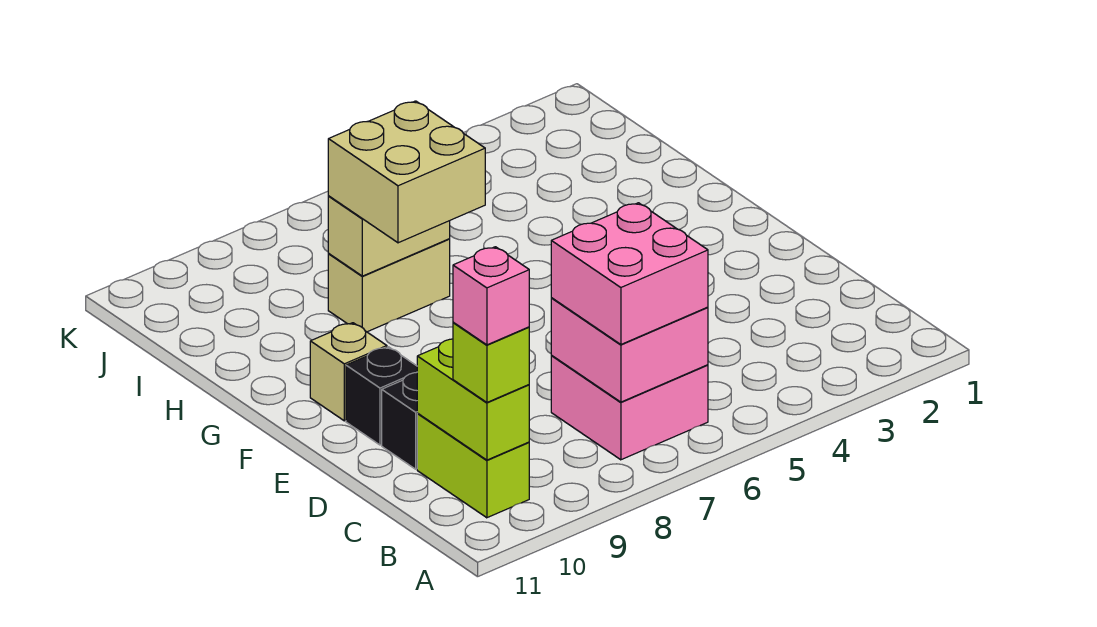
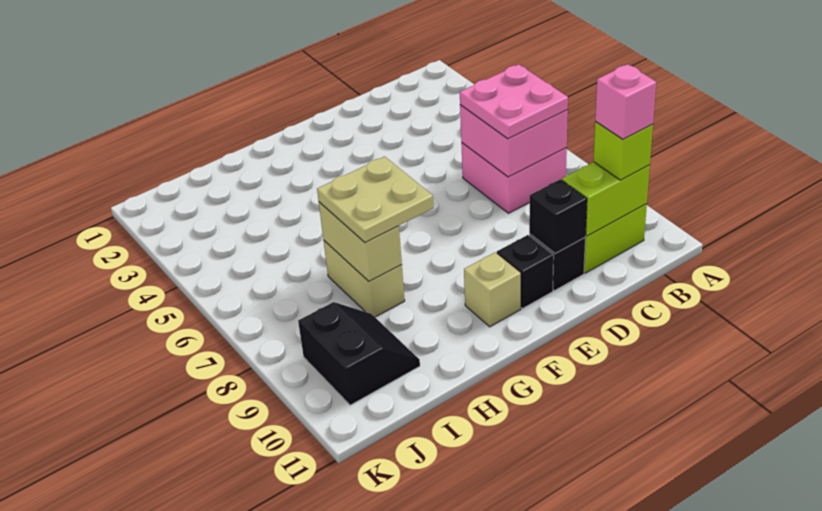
pink brick B6:C7 level 3 -> pink plate B6:C7 level 3
none -> black brick D10 level 2
tan brick G7:H8 level 3 -> tan plate G7:H8 level 3
none -> black slope I9:J10 level 1 top J

